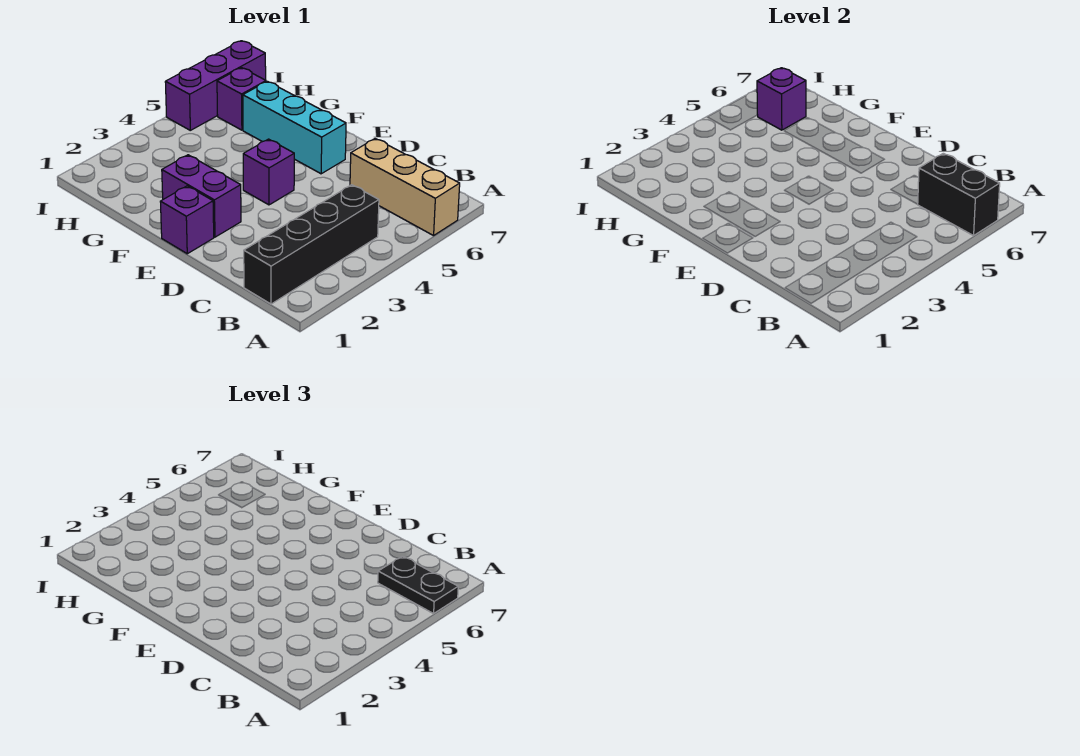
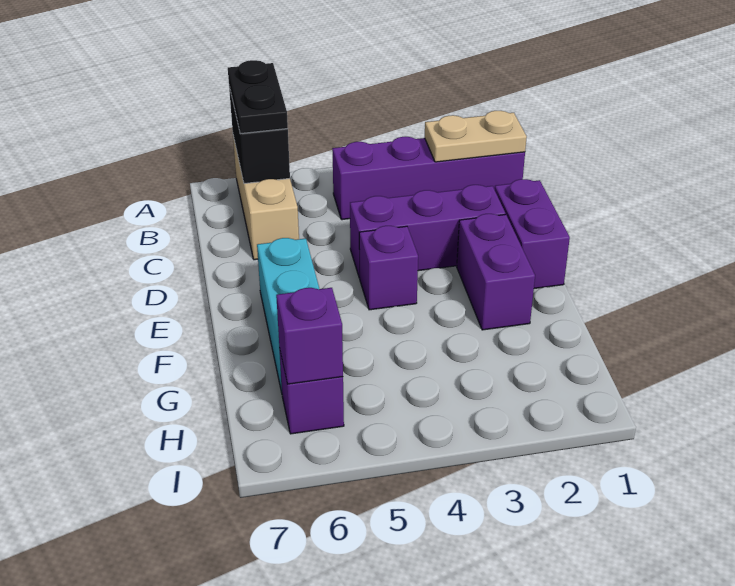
black brick B1:B4 level 1 -> purple brick B1:B4 level 1
none -> tan plate B1:B2 level 2
purple brick E1 level 1 -> purple brick D1:E1 level 1
purple brick I5:I7 level 1 -> purple brick D2:D4 level 1

